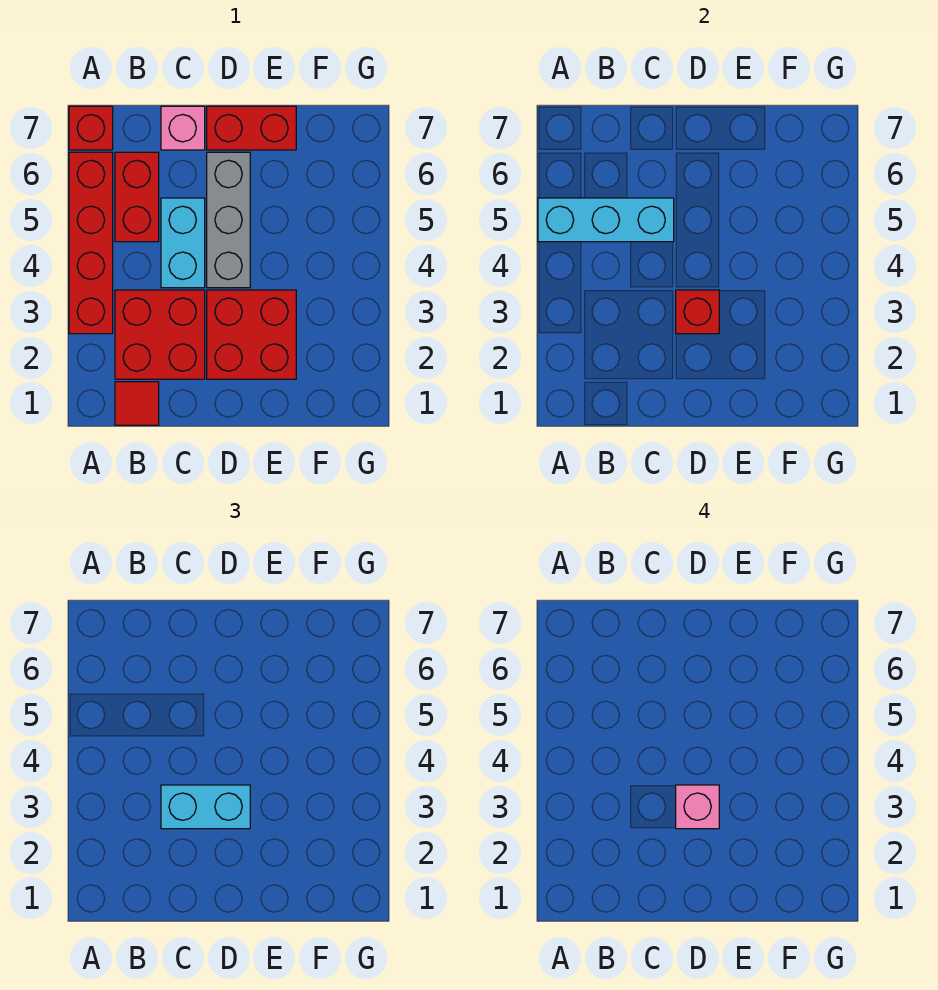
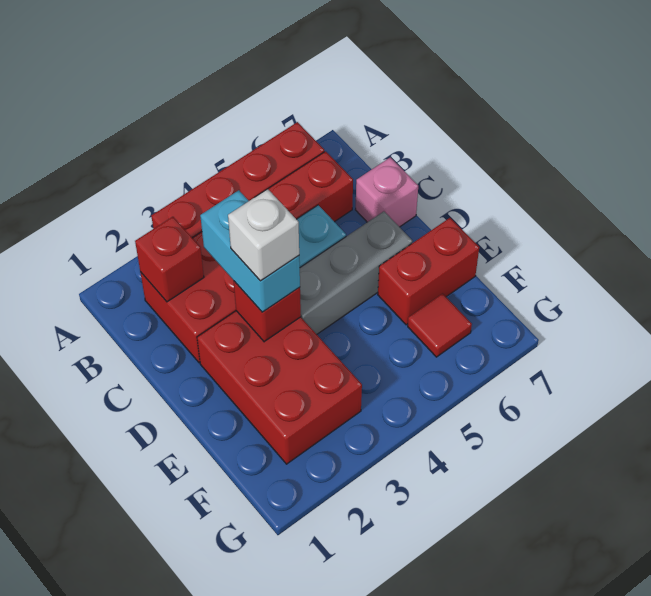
cyan brick A5:C5 level 2 -> none
red brick A7 level 1 -> red brick B2 level 2
red tile B1 level 1 -> red tile F6 level 1
red brick D2:E3 level 1 -> red brick D2:F3 level 1
pink brick D3 level 4 -> white brick D3 level 4
red brick D7:E7 level 1 -> red brick E6:E7 level 1

